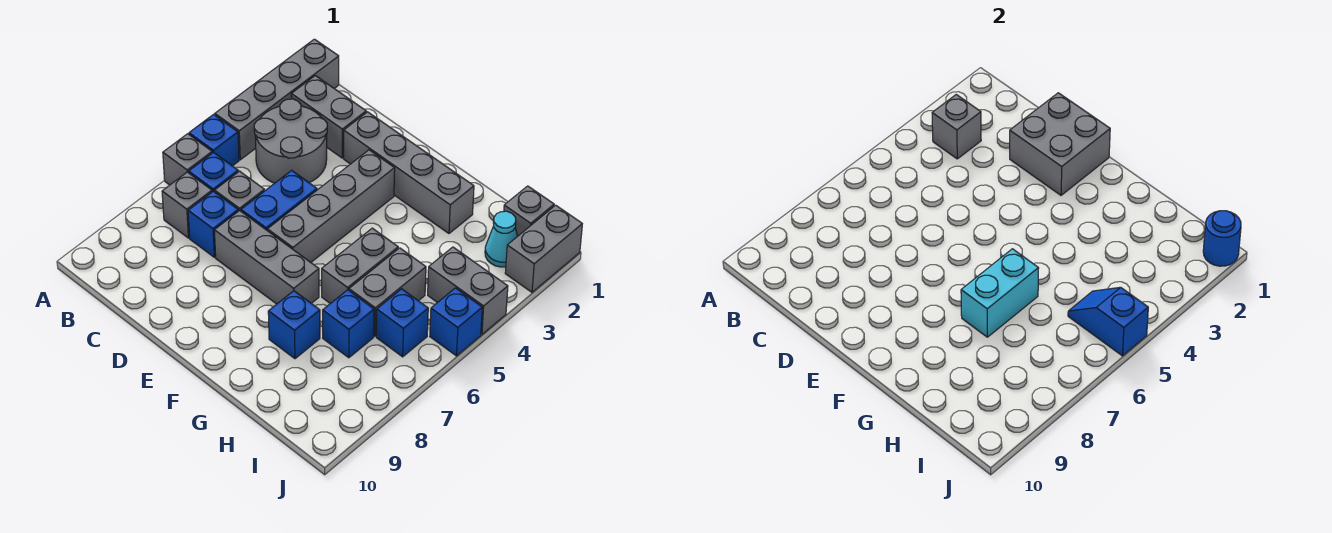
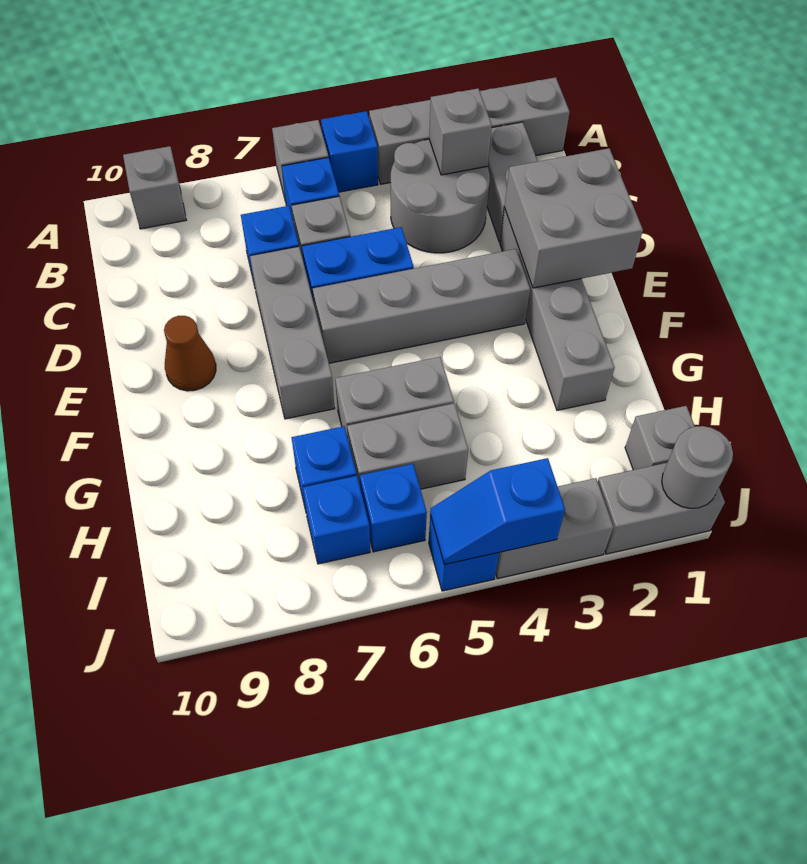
grey brick B7 level 1 -> grey brick A9 level 1
none -> brown cone E9 level 1
cyan brick G6:G7 level 2 -> none
blue brick G8 level 1 -> blue brick I7 level 1
cyan cone I2 level 1 -> none
grey brick I4:J4 level 1 -> grey brick J3:J4 level 1
blue slope I5:J5 level 2 top J -> blue slope J4:J5 level 2 top 4
blue round brick J1 level 2 -> grey round brick J1 level 2

